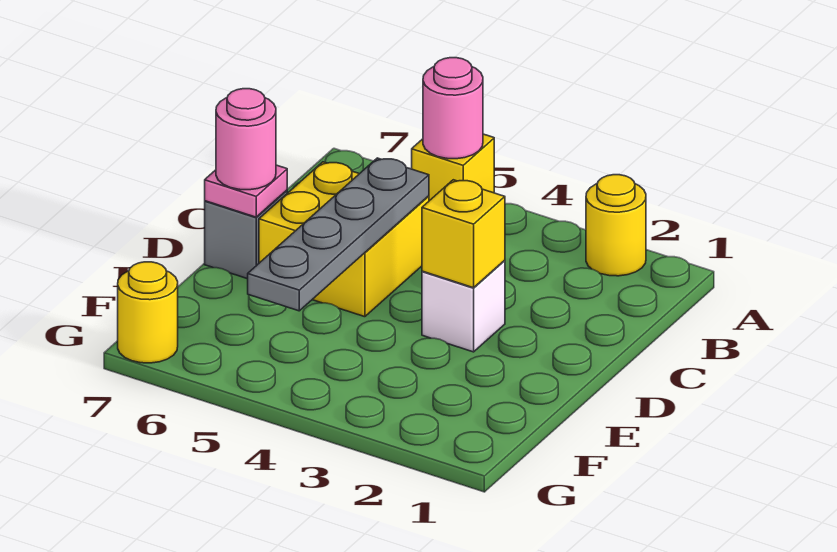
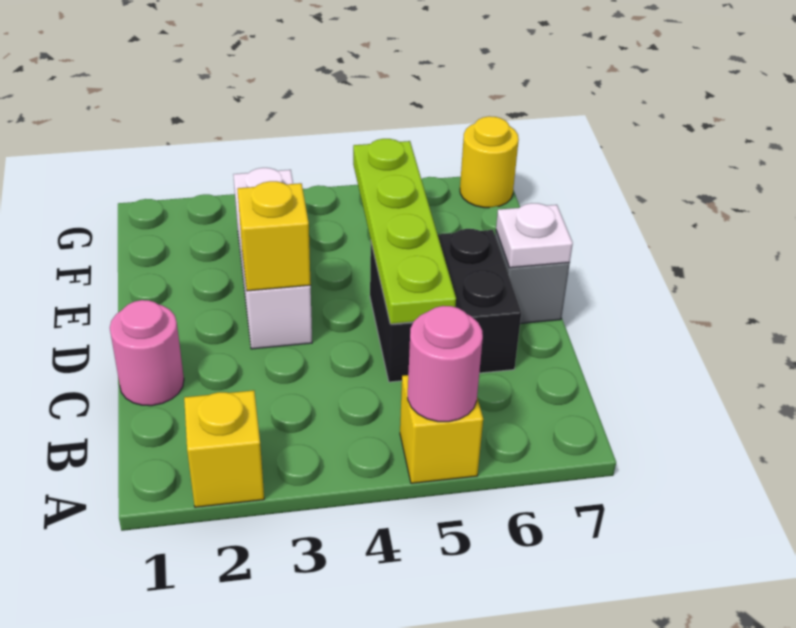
yellow round brick A2 level 1 -> yellow brick A2 level 1
yellow brick C5:D6 level 1 -> black brick C5:D6 level 1
grey plate C5:F5 level 2 -> lime plate C5:F5 level 2
white brick D3 level 1 -> white brick D3:F3 level 1
pink plate D7 level 2 -> white plate D7 level 2
pink round brick D7 level 3 -> pink round brick C1 level 1

